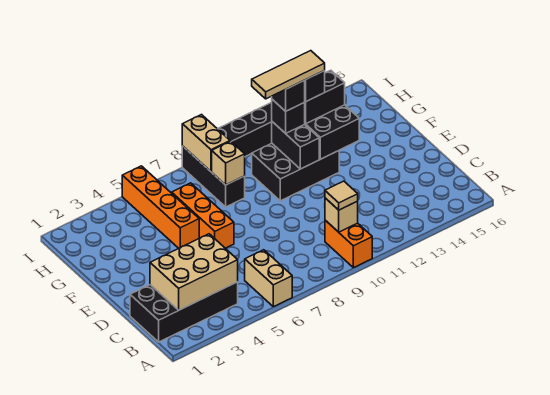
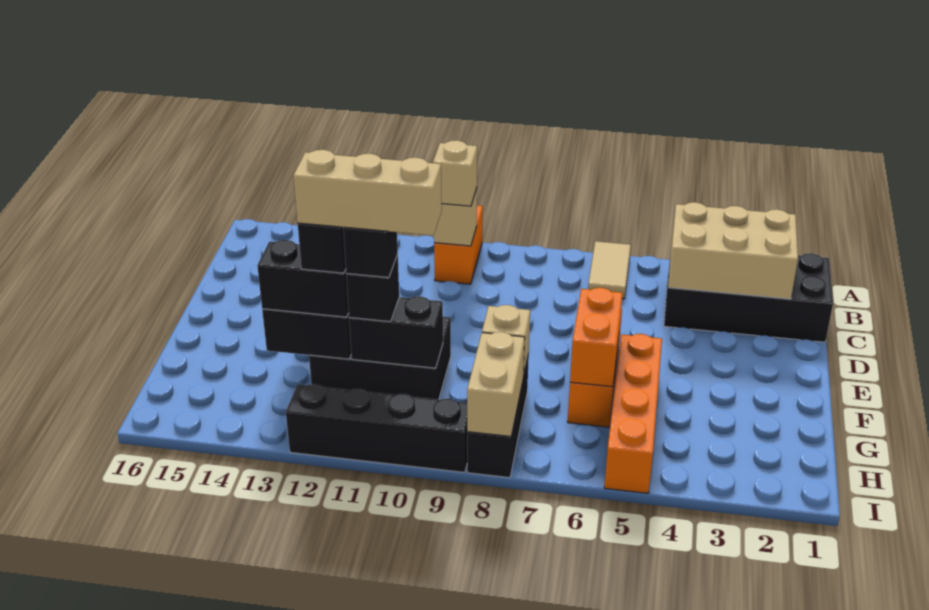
tan brick A6:B6 level 1 -> tan tile A6:B6 level 1
tan tile B10 level 3 -> tan brick B10 level 3
none -> orange brick F6:G6 level 2
black brick F11:G11 level 2 -> black brick G10:G11 level 2
tan tile G10:G12 level 5 -> tan brick G10:G12 level 5

